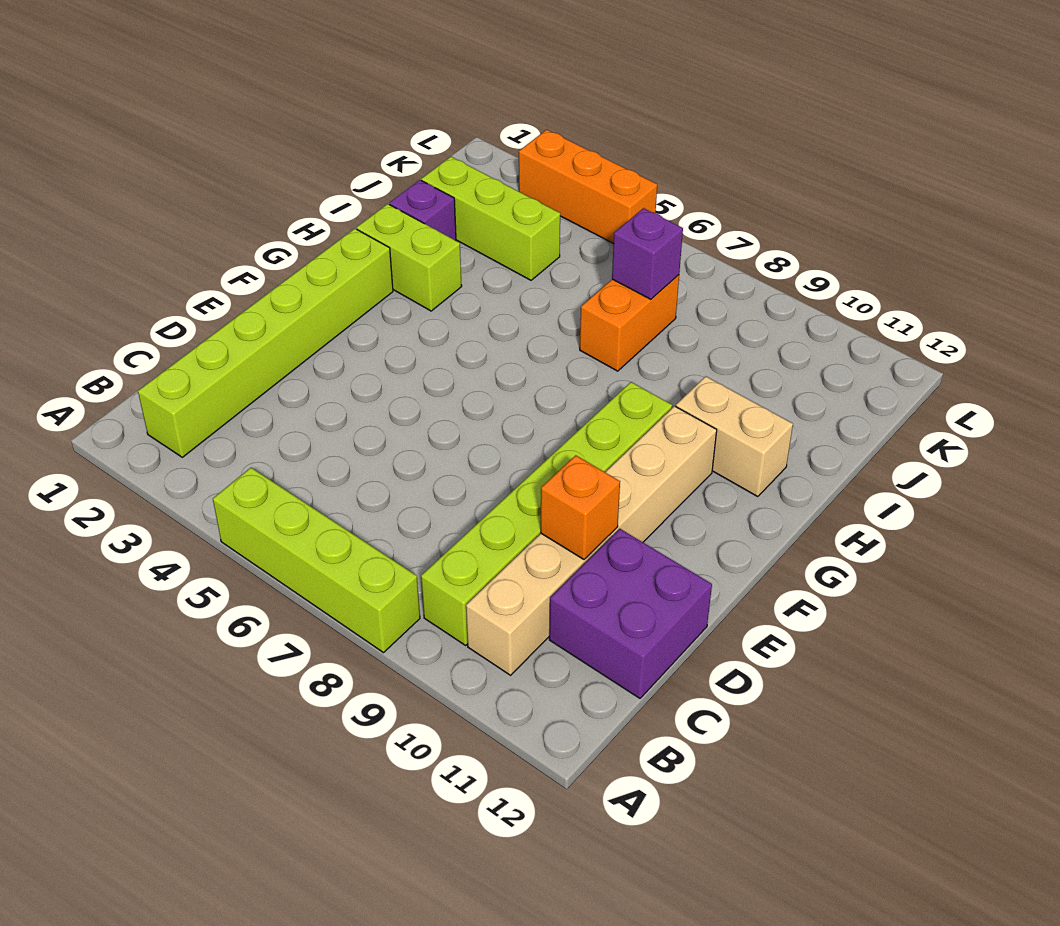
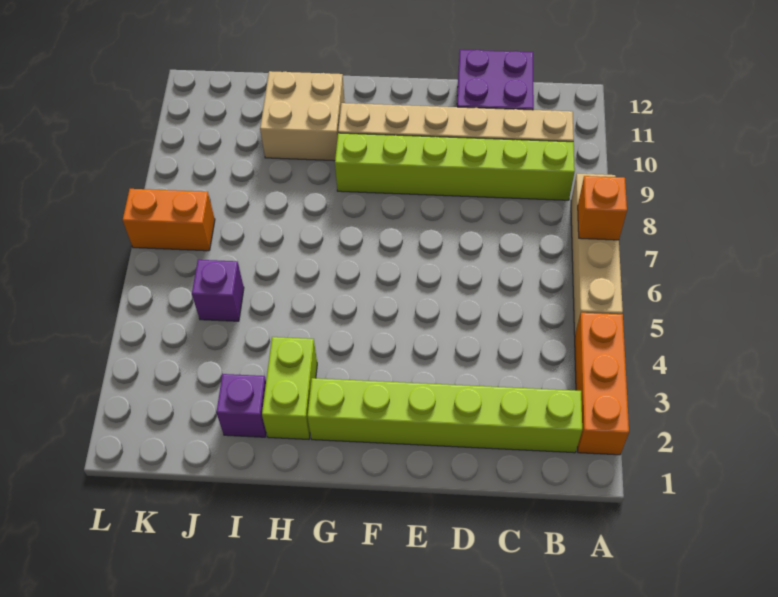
lime brick A5:A8 level 1 -> tan brick A5:A8 level 1
orange brick D10 level 2 -> orange brick A7 level 2
tan brick H10:H11 level 1 -> tan brick H10:I11 level 1
orange brick I7:J7 level 1 -> orange brick K7:L7 level 1
lime brick J2:J4 level 1 -> none
purple brick J7 level 2 -> purple brick J5 level 1
orange brick L3:L5 level 1 -> orange brick A2:A4 level 1

